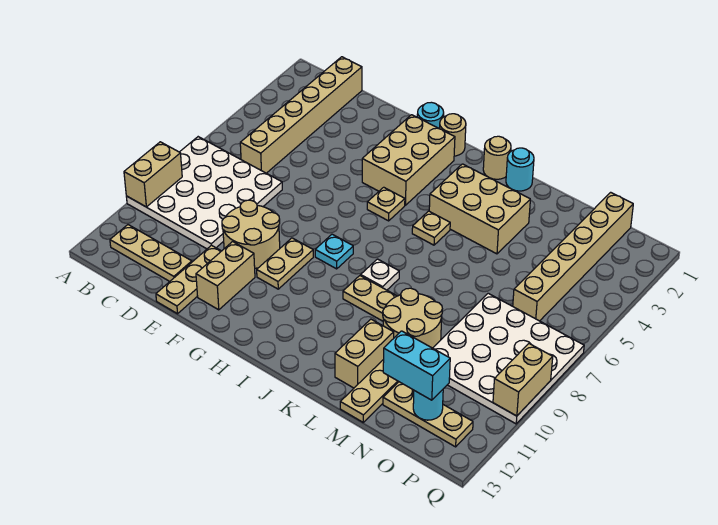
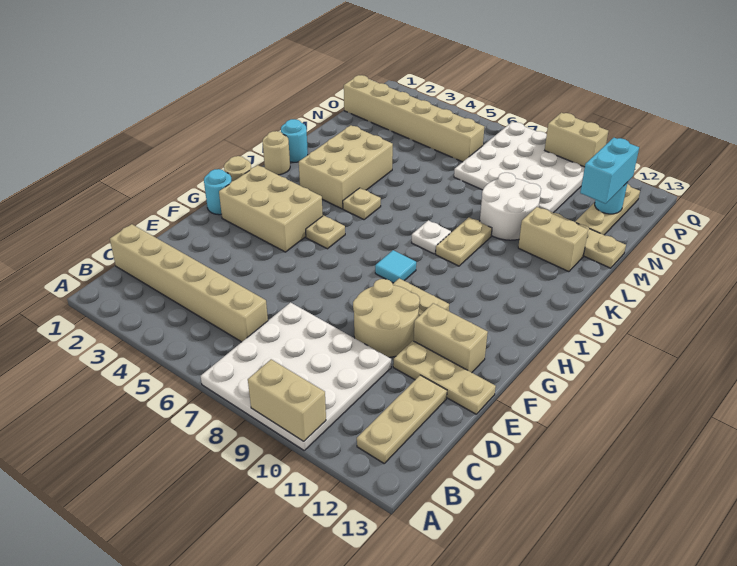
cyan plate H8 level 1 -> cyan tile H8 level 1
tan round brick L9:M10 level 1 -> white round brick L9:M10 level 1

